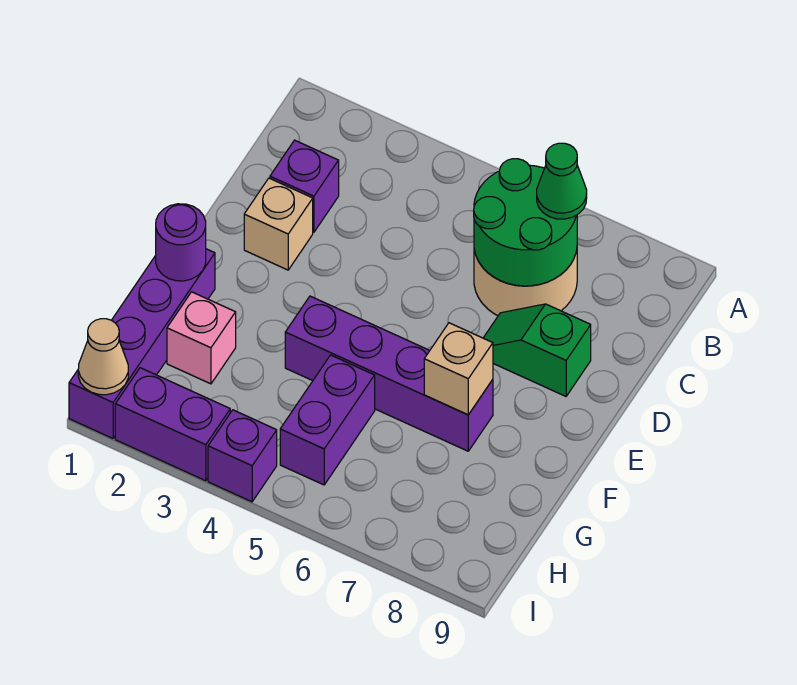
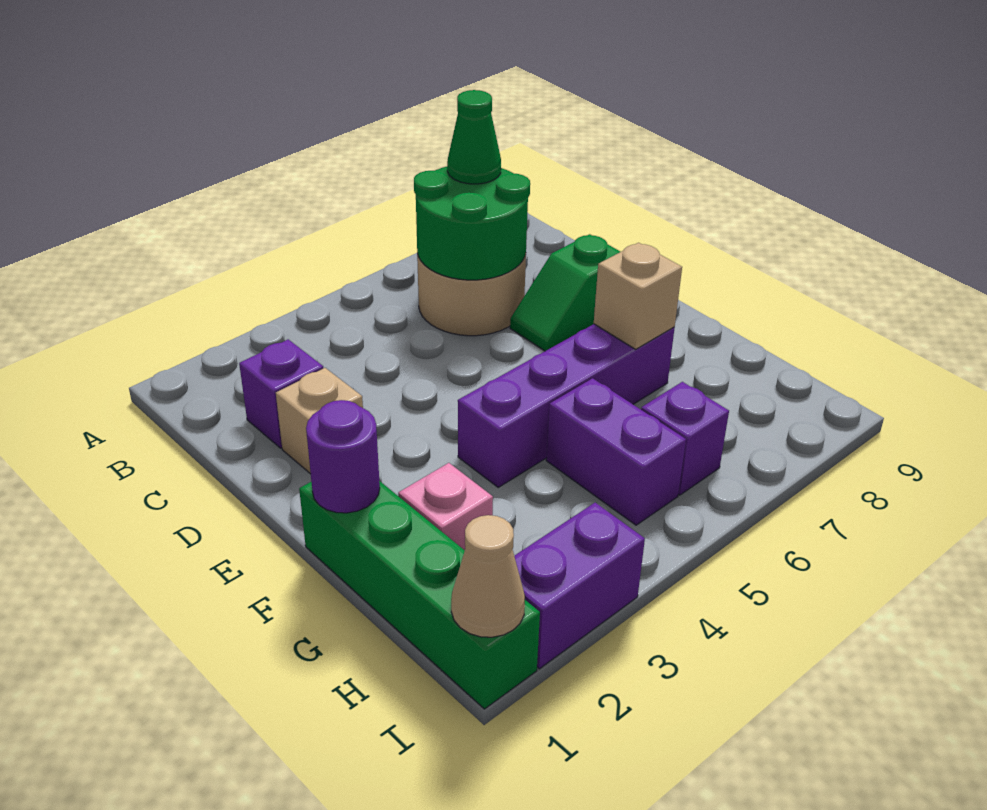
purple brick F1:I1 level 1 -> green brick F1:I1 level 1
purple brick I4 level 1 -> purple brick H6 level 1

